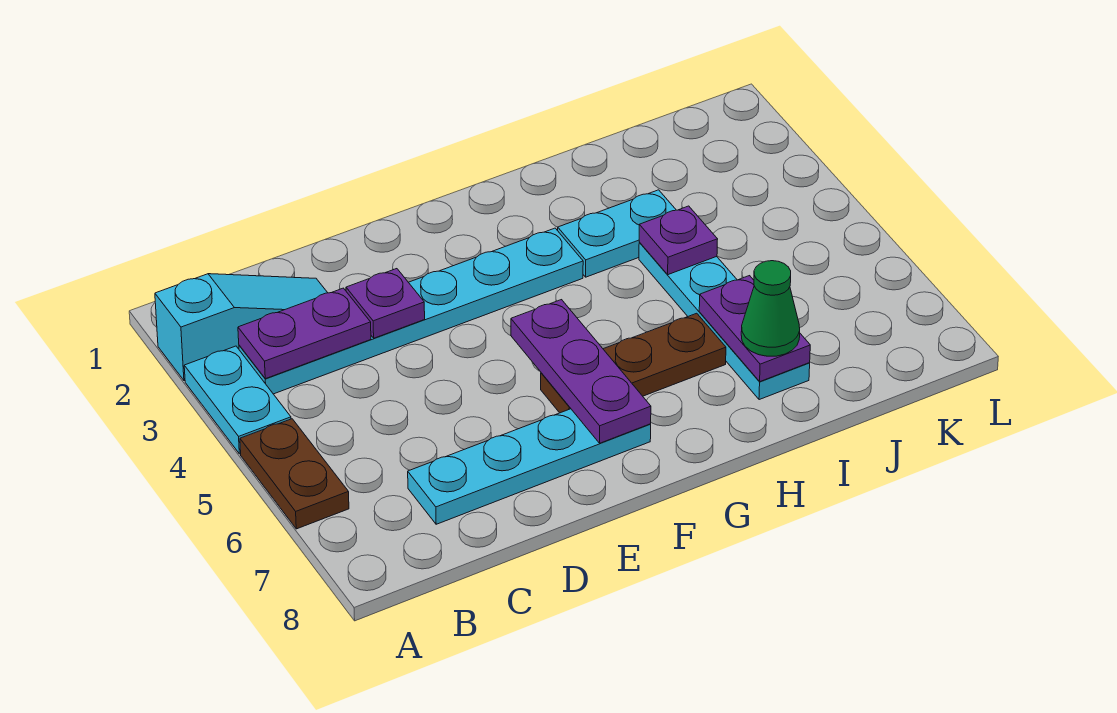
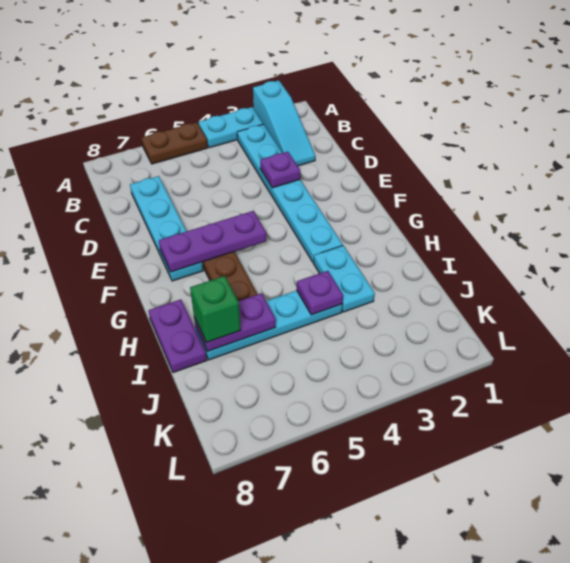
purple plate B3:C3 level 2 -> purple plate H8:I8 level 1
green cone I7 level 3 -> green brick I7 level 3

